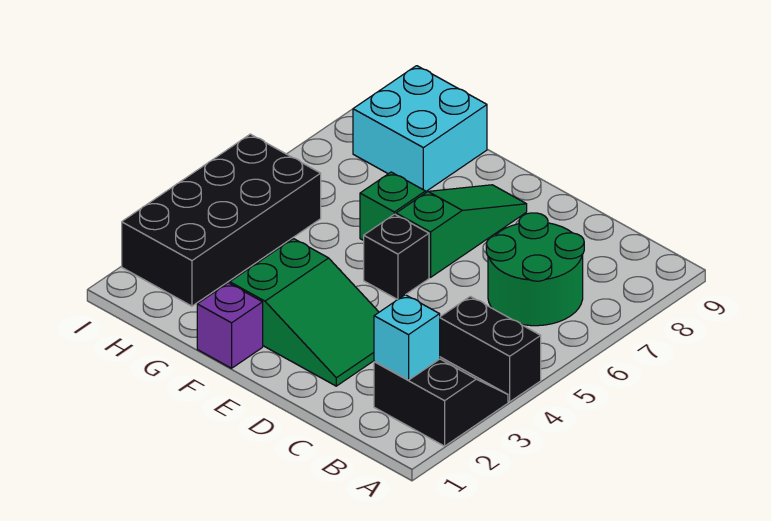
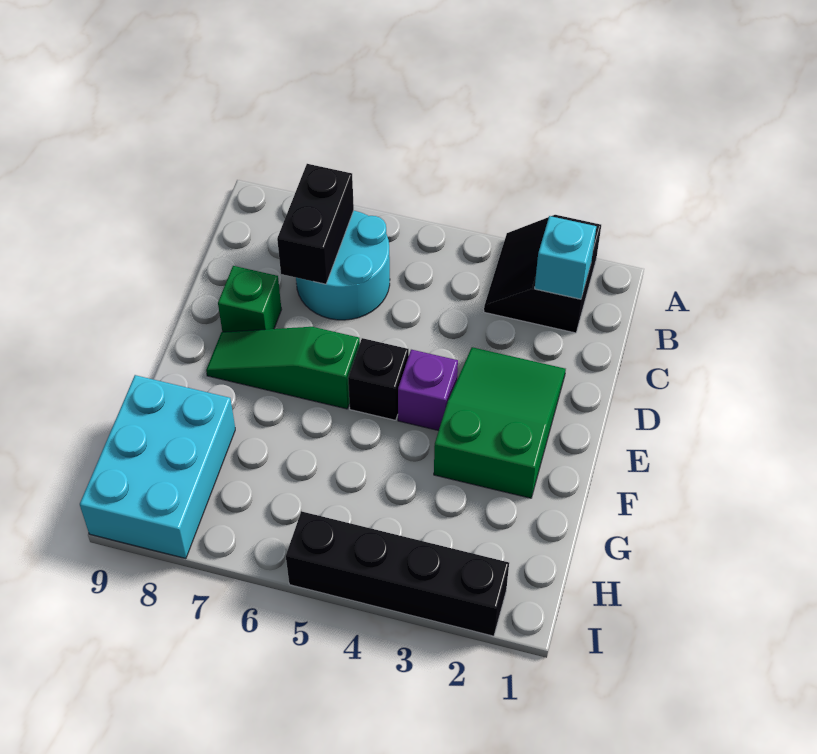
black brick A4:B4 level 1 -> black brick B7:C7 level 2
green round brick B6:C7 level 1 -> cyan round brick B6:C7 level 1
purple brick F1 level 1 -> purple brick E4 level 1
green brick F6 level 1 -> green brick D8 level 1
cyan brick G8:H9 level 1 -> cyan brick G8:I9 level 1
black brick H2:I5 level 1 -> black brick I2:I5 level 1

